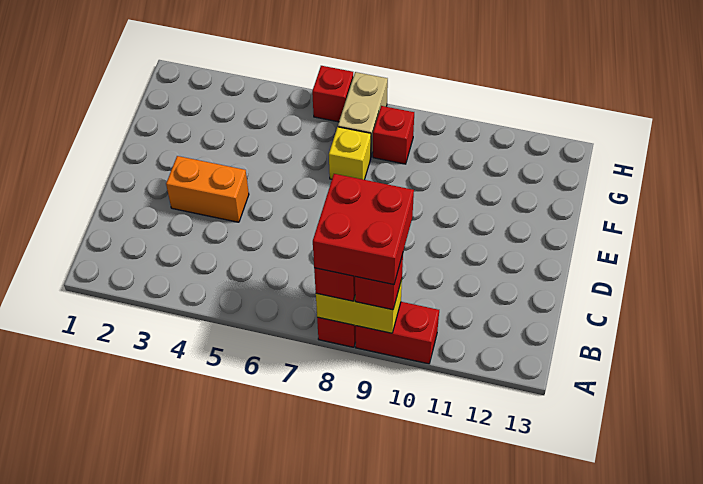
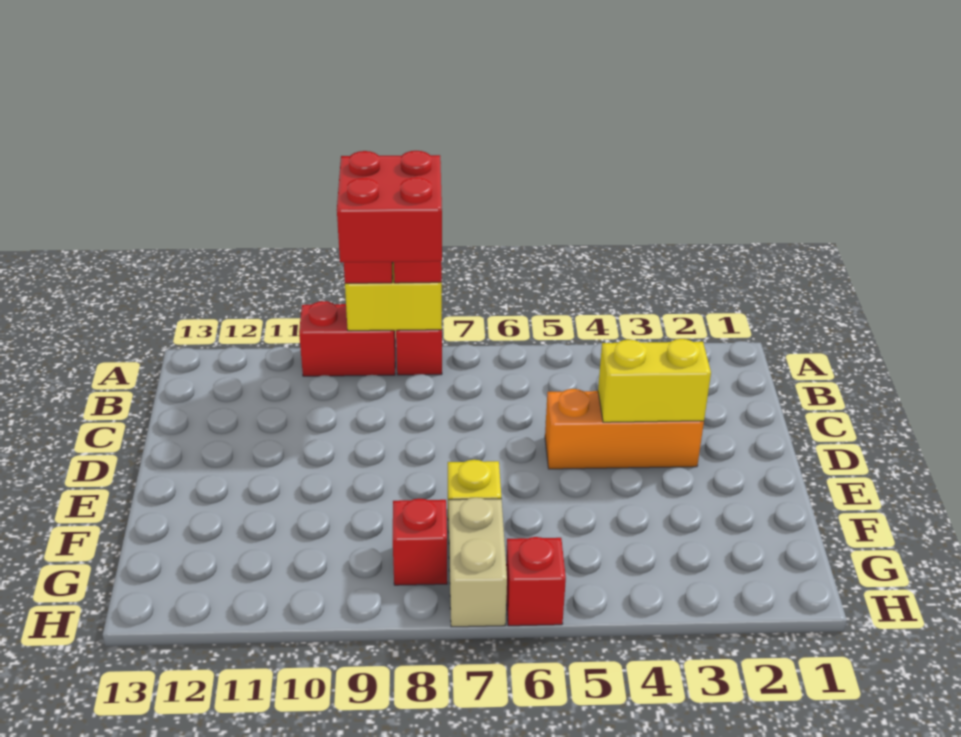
orange brick D3:D4 level 1 -> orange brick D3:D5 level 1
none -> yellow brick D3:D4 level 2

